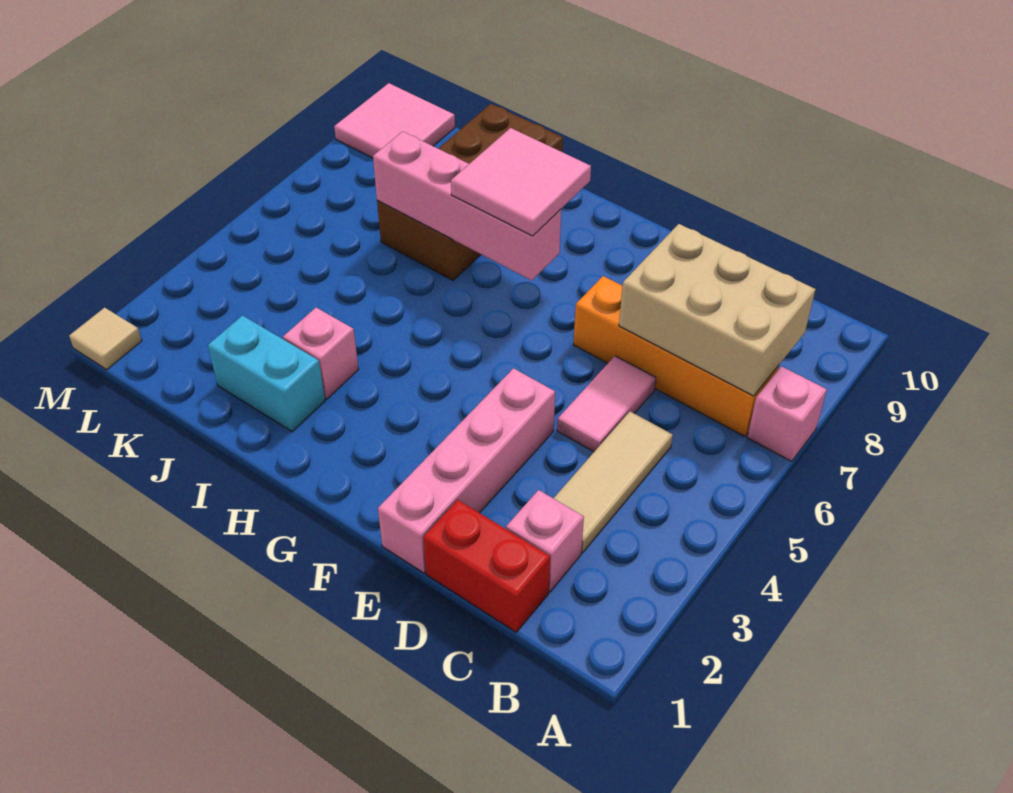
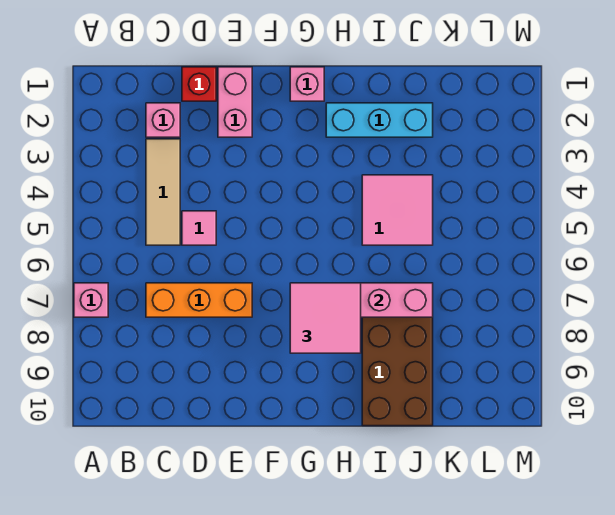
orange brick B7:E7 level 1 -> orange brick C7:E7 level 1
tan brick B7:D8 level 2 -> none
red brick C1:D1 level 1 -> red brick D1 level 1
pink tile D5:D6 level 1 -> pink tile D5 level 1
pink brick E1:E4 level 1 -> pink brick E1:E2 level 1
cyan brick I2:J2 level 1 -> cyan brick H2:J2 level 1
pink brick I3 level 1 -> pink brick G1 level 1
pink tile L9:M10 level 1 -> pink tile I4:J5 level 1
tan tile M1 level 1 -> none

